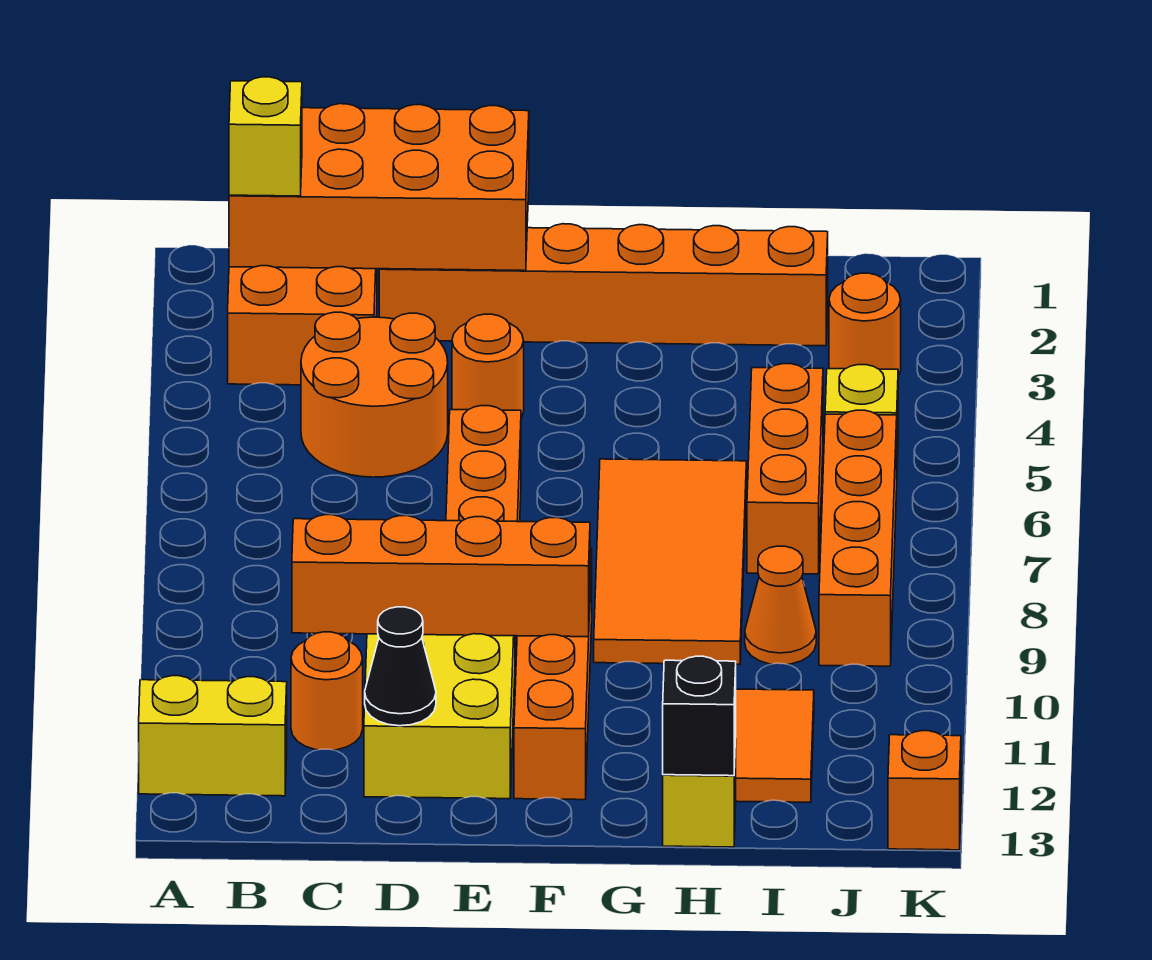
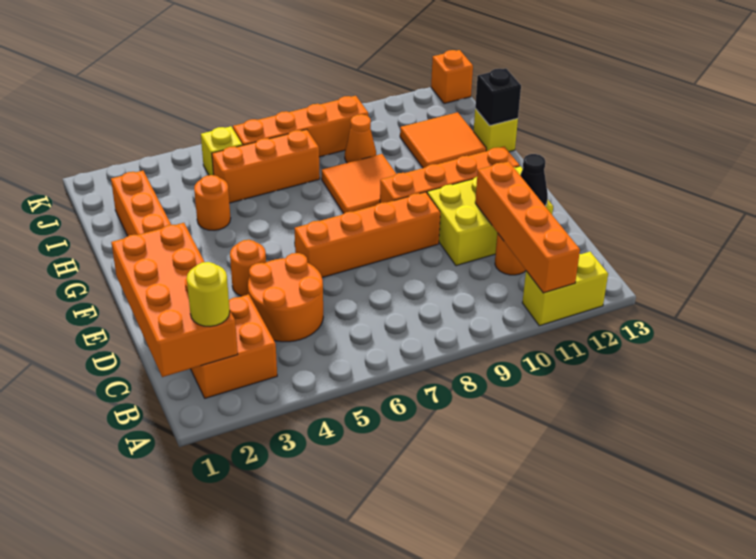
yellow brick A12:B12 level 1 -> yellow brick A11:A12 level 1
yellow brick B2 level 3 -> yellow round brick B2 level 3
orange brick C10:F10 level 2 -> orange brick A11:D11 level 2
orange tile G6:H9 level 1 -> orange tile G8:H9 level 1
orange round brick J3 level 1 -> orange round brick H4 level 1

